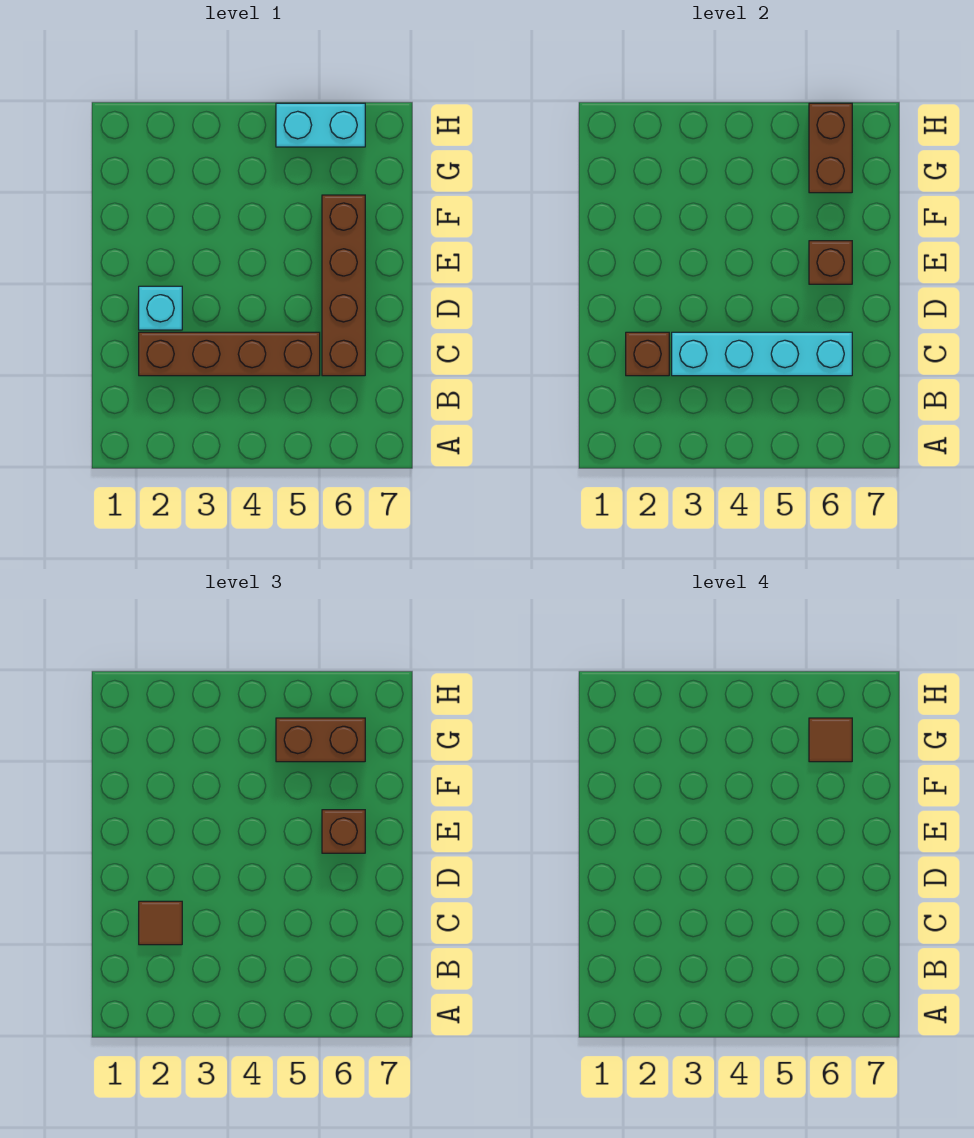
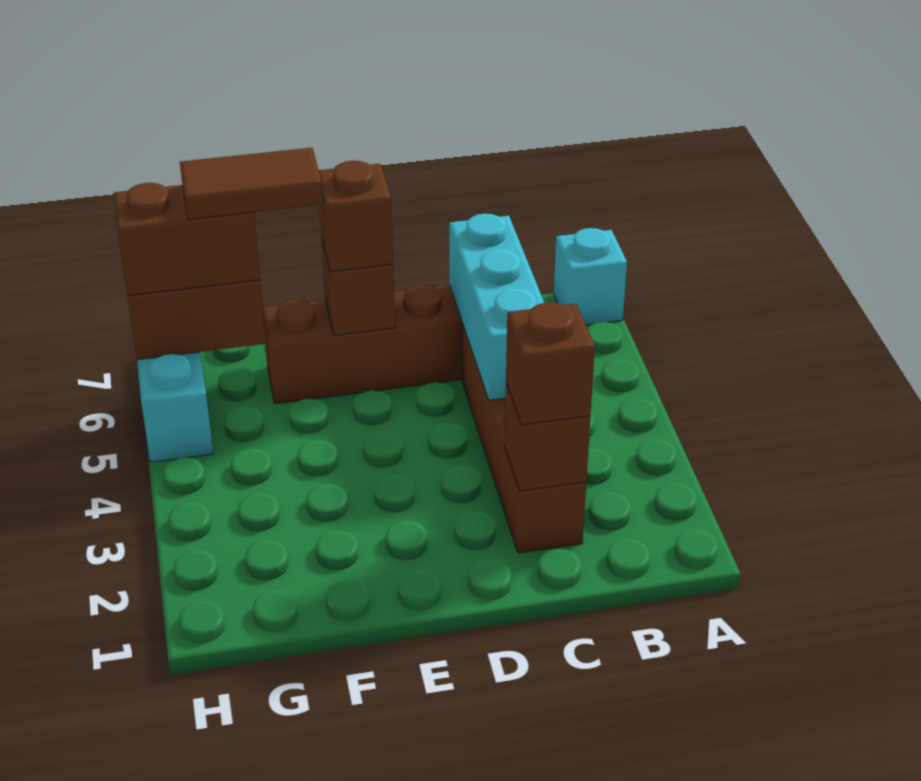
brown tile C2 level 3 -> brown brick C2 level 3
cyan brick C3:C6 level 2 -> cyan brick C4:C6 level 2
cyan brick D2 level 1 -> cyan brick A7 level 1
brown brick G5:G6 level 3 -> brown brick G6:H6 level 3
brown tile G6 level 4 -> brown tile F6:G6 level 4

